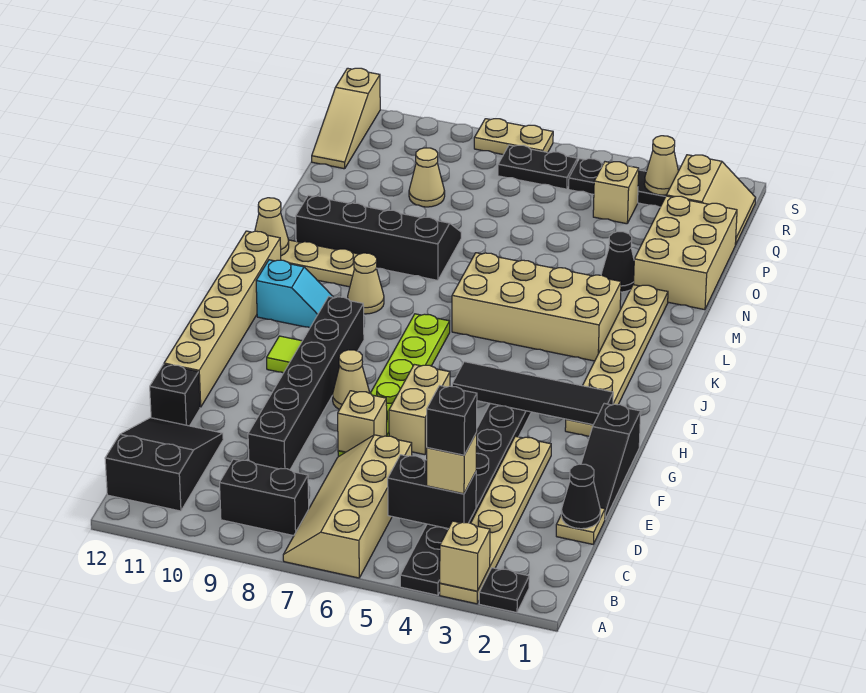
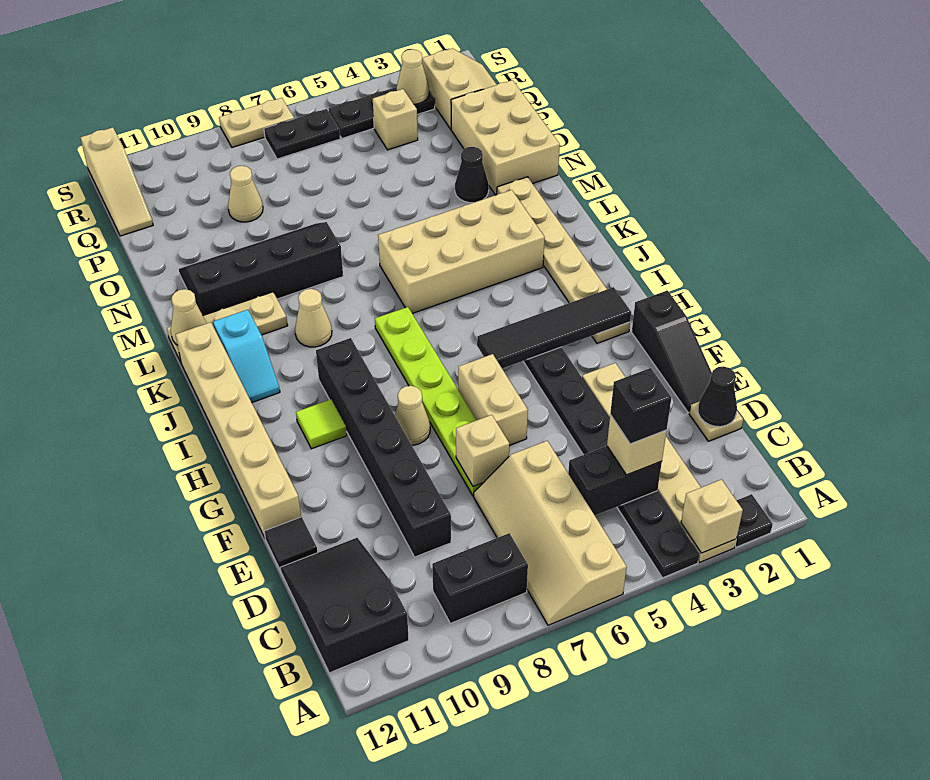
black brick E12 level 1 -> black tile E12 level 1
cyan slope J10:J11 level 1 top 11 -> cyan slope J11:K11 level 1 top K

